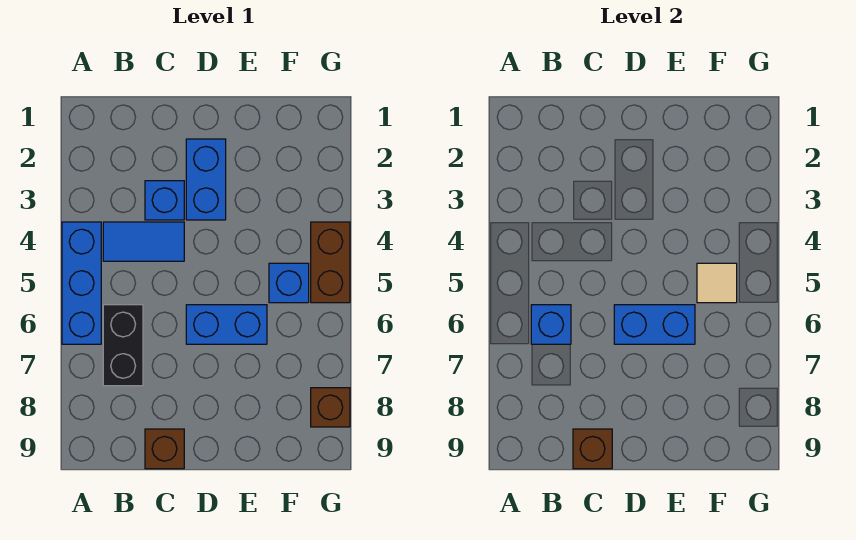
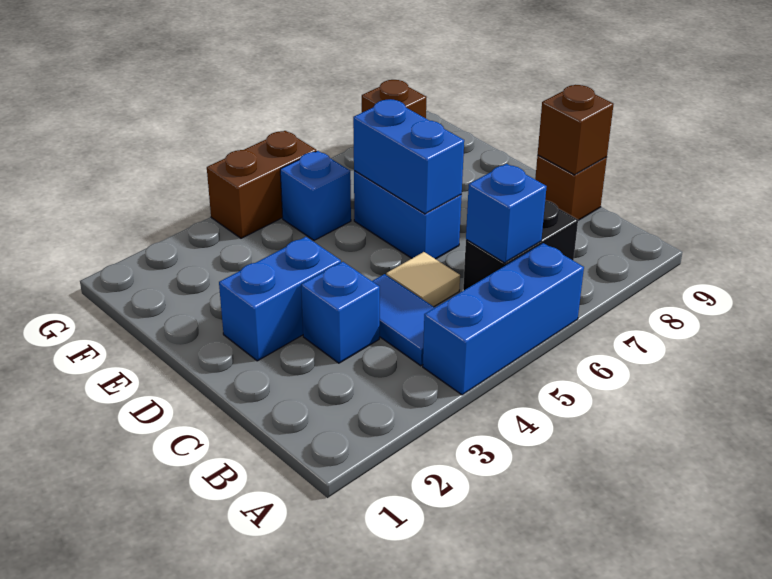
tan tile F5 level 2 -> tan tile C5 level 1

